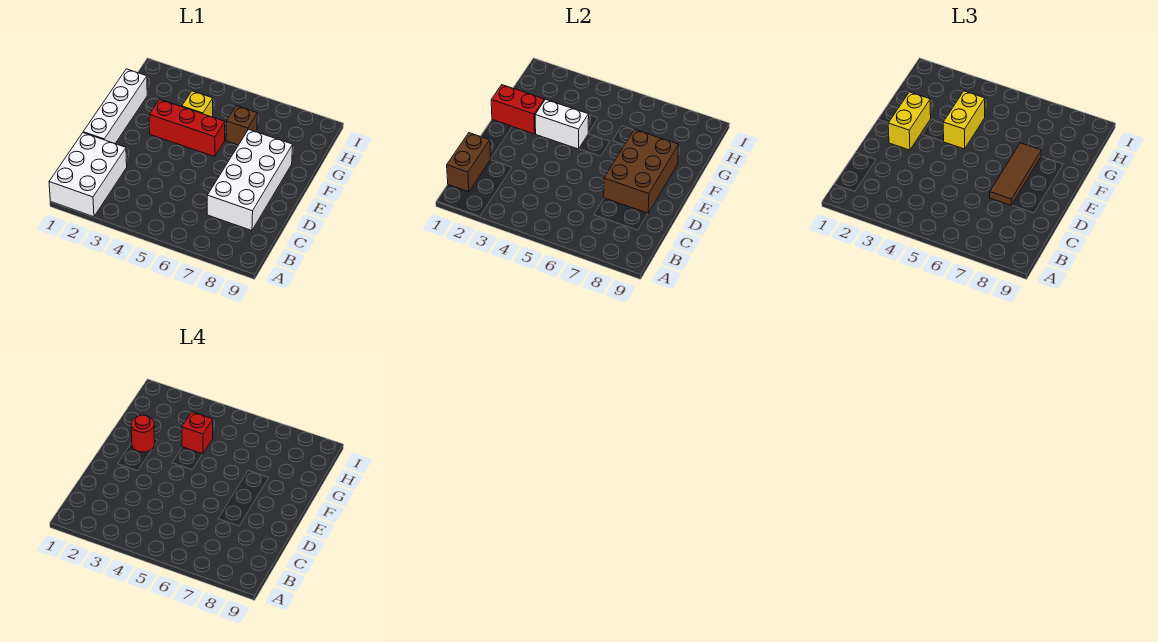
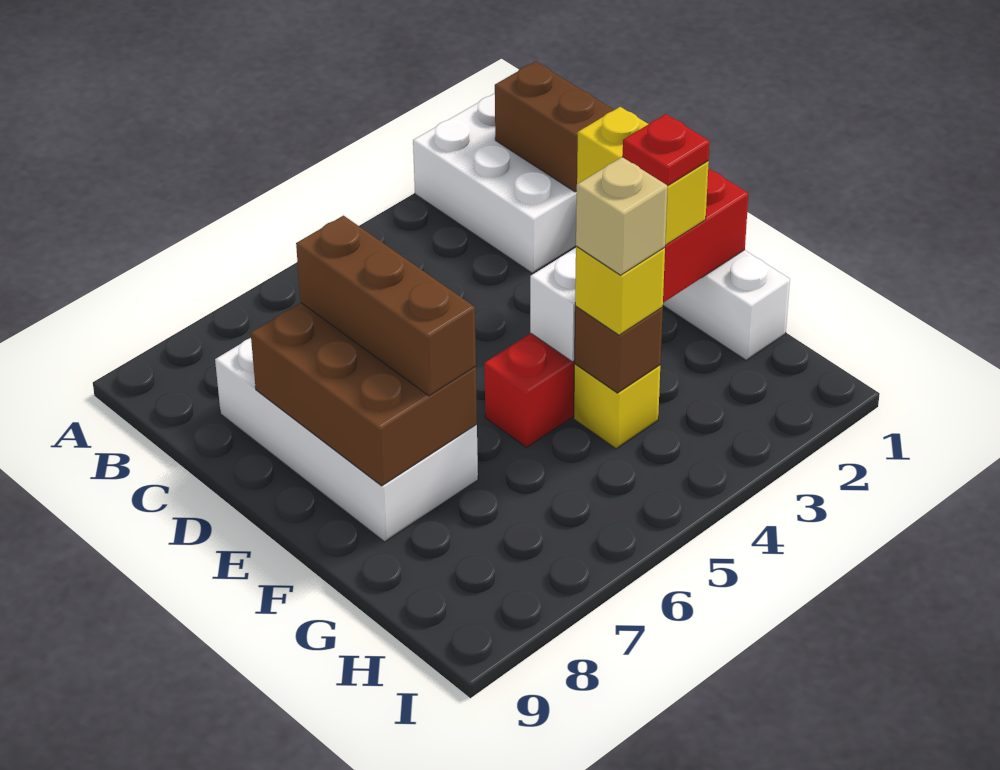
brown tile D7:F7 level 3 -> brown brick D7:F7 level 3
red round brick F2 level 4 -> red plate F2 level 4
yellow brick F4:G4 level 3 -> yellow brick G4 level 3
red brick G4 level 4 -> tan brick G4 level 4
brown brick G6 level 1 -> brown brick G4 level 2

